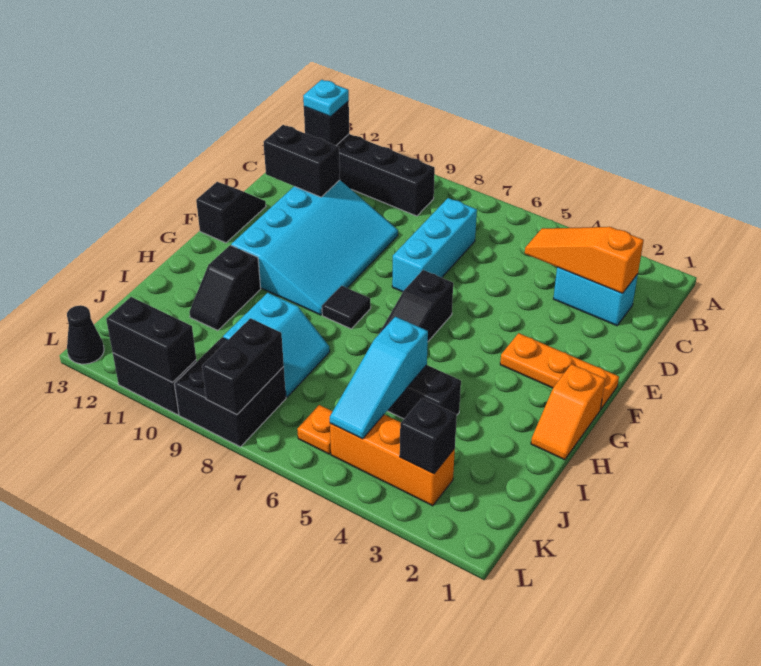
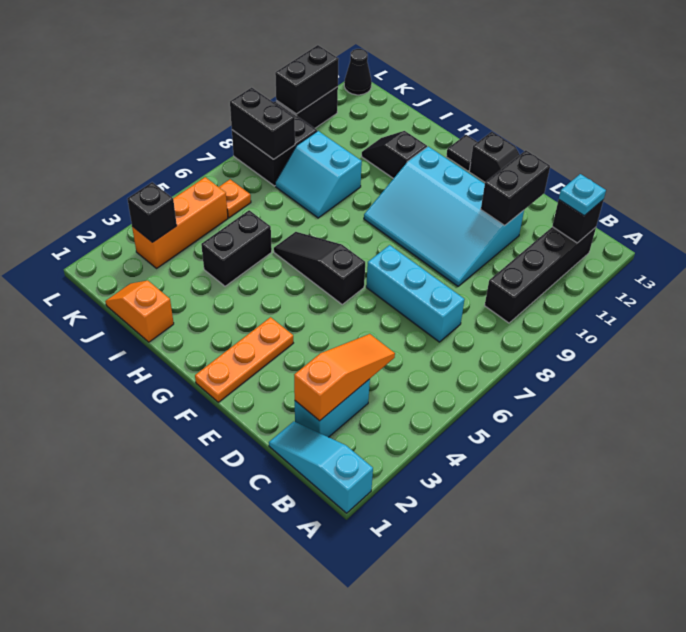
orange slope G1:H1 level 1 top G -> orange slope I1:J1 level 1 top I
black tile G8 level 1 -> black tile G13 level 1
cyan slope I5:K5 level 2 top I -> cyan slope A1:C1 level 1 top A

